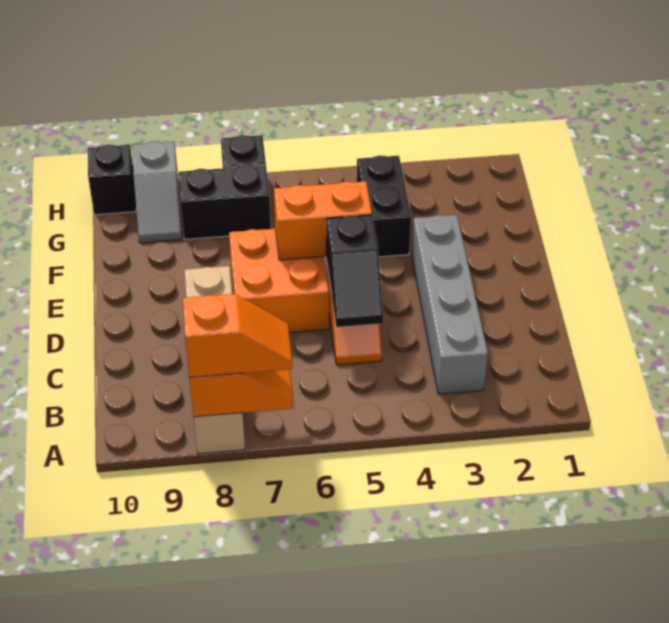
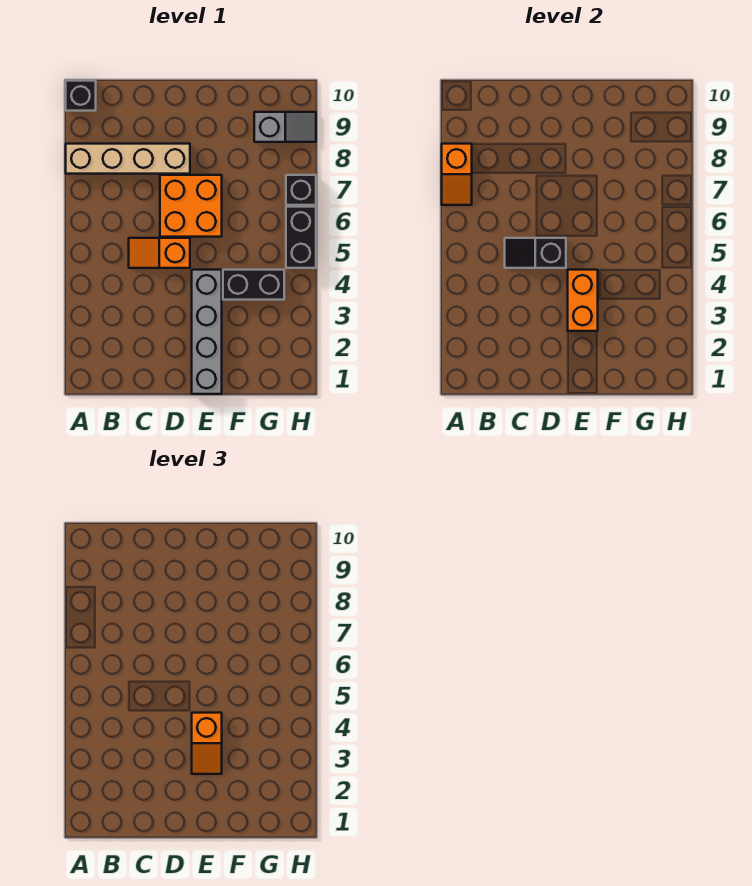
orange slope A7:A8 level 3 top 8 -> orange slope E3:E4 level 3 top 4
grey brick B3:E3 level 1 -> grey brick E1:E4 level 1
orange brick E5:E6 level 2 -> orange brick E3:E4 level 2
black brick G7:G8 level 1 -> black brick H5:H6 level 1
grey slope G9:H9 level 1 top H -> grey slope G9:H9 level 1 top G
black brick H10 level 1 -> black brick A10 level 1

